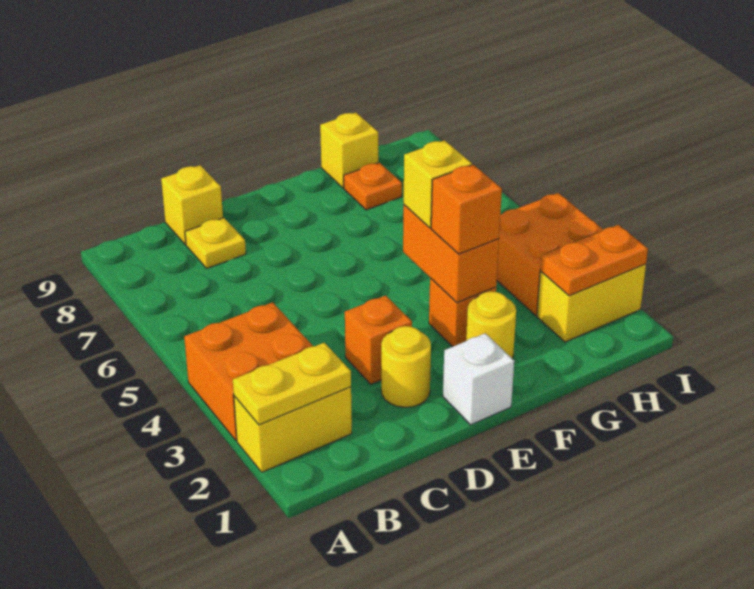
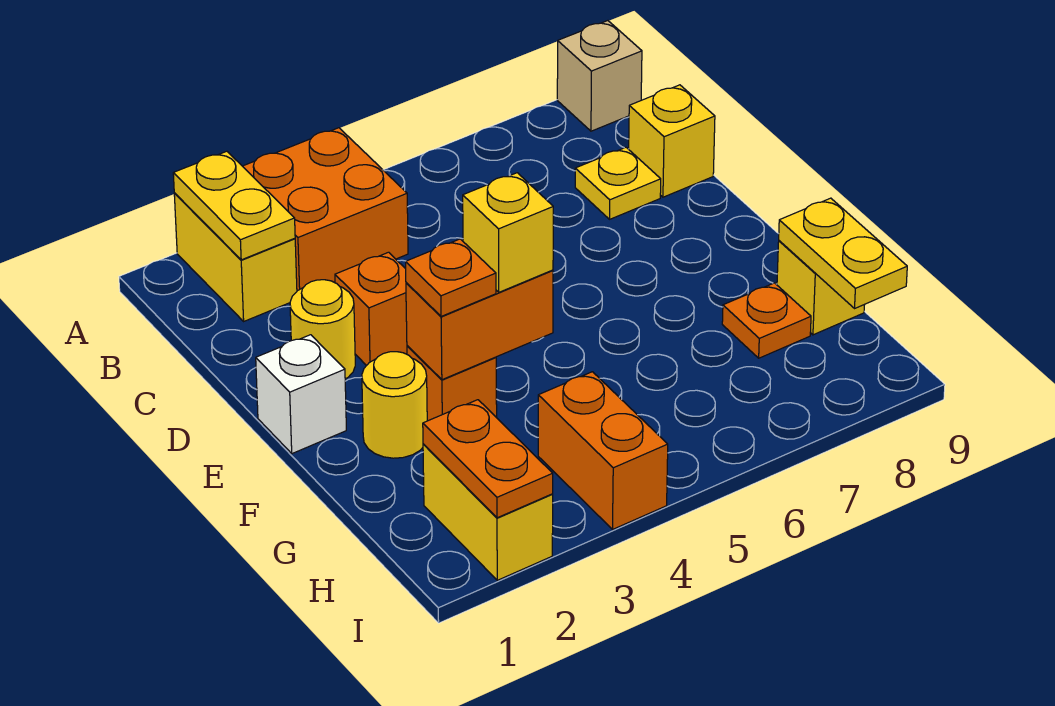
none -> tan brick A9 level 1
orange brick F3 level 3 -> orange plate F3 level 3
none -> yellow plate G9:H9 level 2
orange brick H3:I4 level 1 -> orange brick H4:I4 level 1

